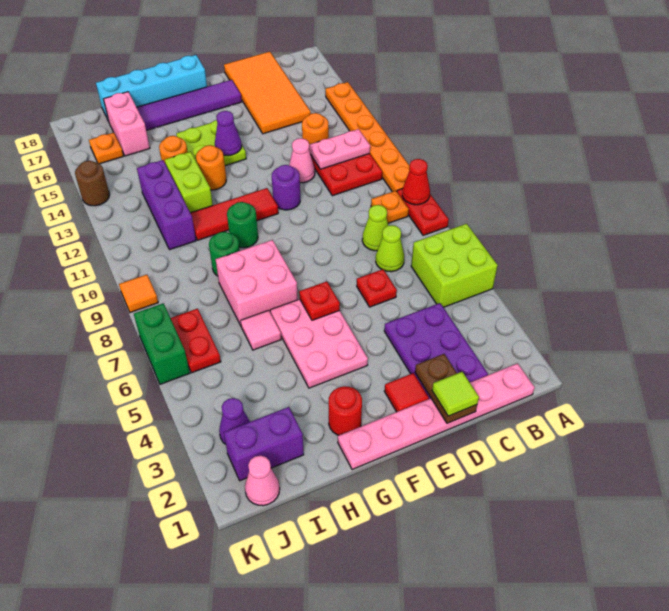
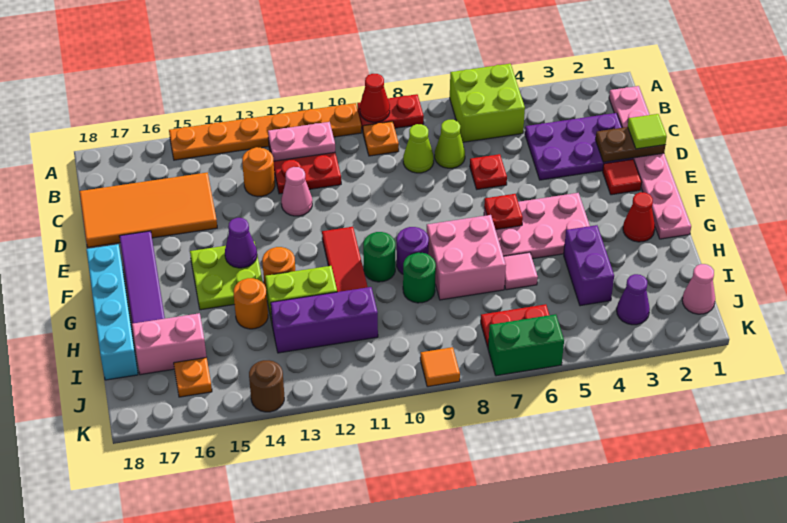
pink plate B12:C12 level 2 -> pink plate B11:B12 level 2
purple round brick E11 level 1 -> purple round brick G9 level 1
red round brick G2 level 1 -> red cone G2 level 1
purple brick I2:J2 level 1 -> purple brick H4:I4 level 1

